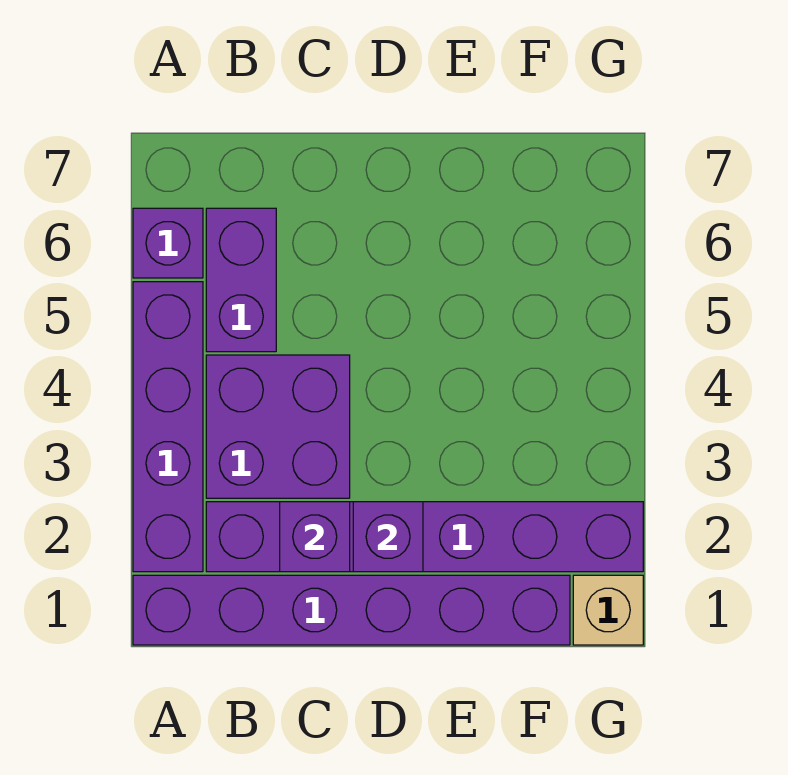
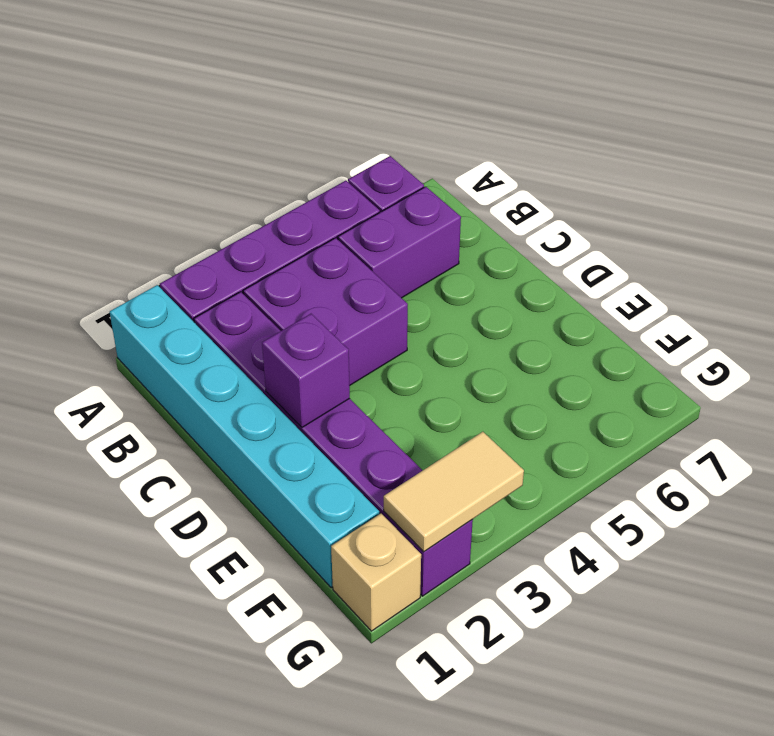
purple brick A1:F1 level 1 -> cyan brick A1:F1 level 1
purple brick C2 level 2 -> none
none -> tan tile G2:G3 level 2

